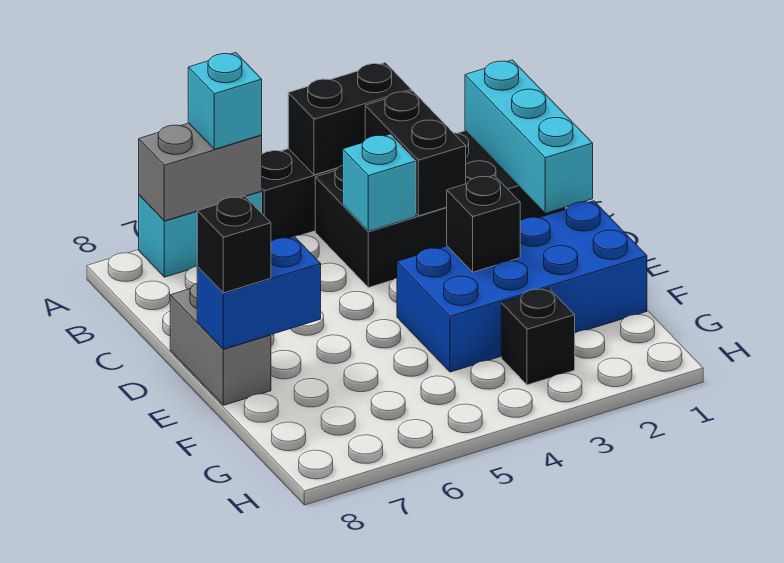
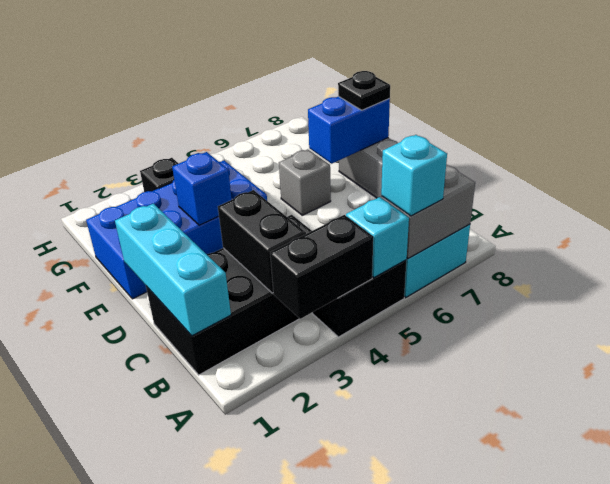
cyan brick C4 level 2 -> cyan brick A5 level 2
black brick E3 level 2 -> blue brick E3 level 2
none -> grey brick E6 level 1
black brick E8 level 3 -> black plate E8 level 3

